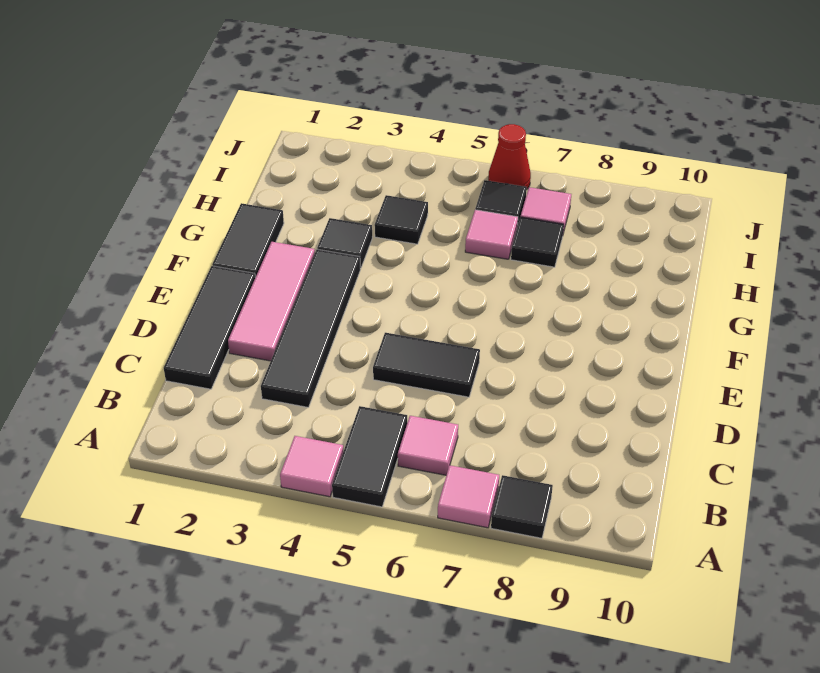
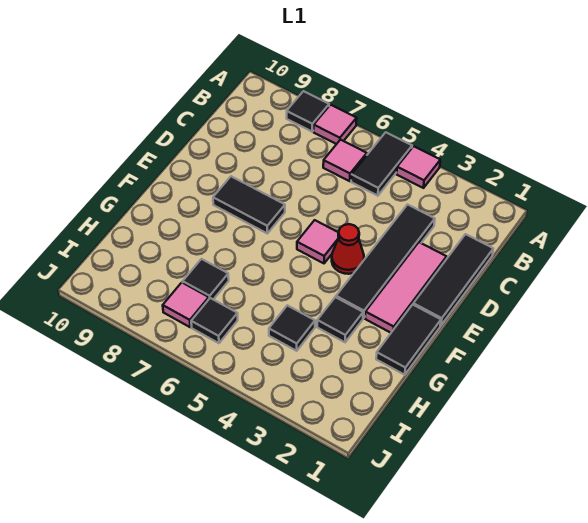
black tile D5:D6 level 1 -> black tile E7:E8 level 1
pink tile H6 level 1 -> pink tile E5 level 1
red cone J6 level 1 -> red cone E4 level 1

